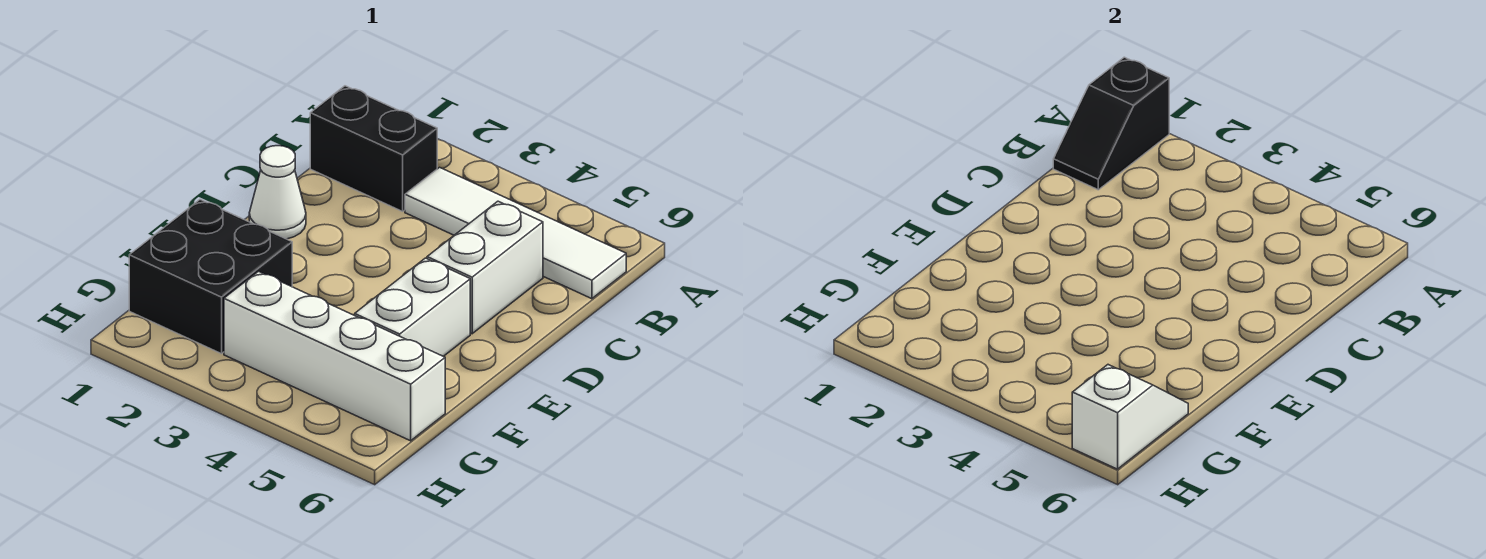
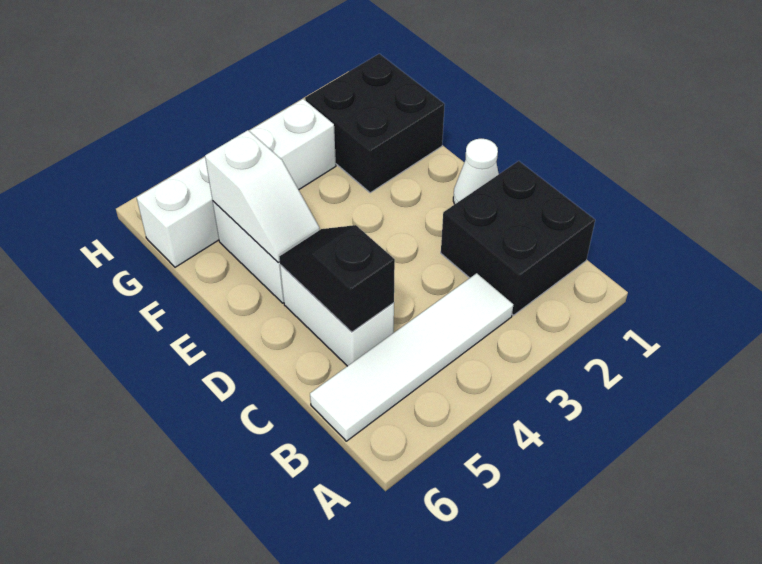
black slope A1:B1 level 2 top A -> black slope C5:D5 level 2 top C
black brick B1:B2 level 1 -> black brick B1:C2 level 1
white slope G6:H6 level 2 top H -> white slope E5:F5 level 2 top F

